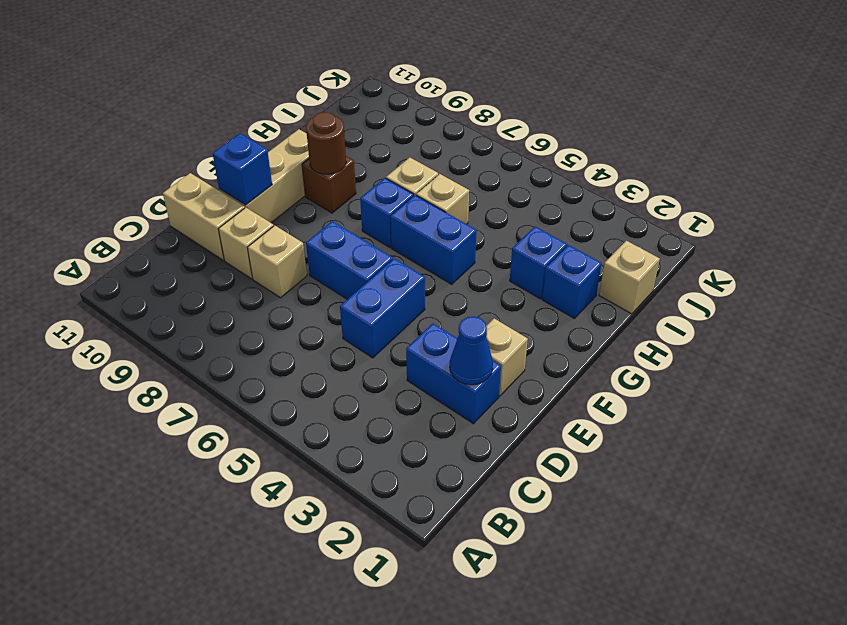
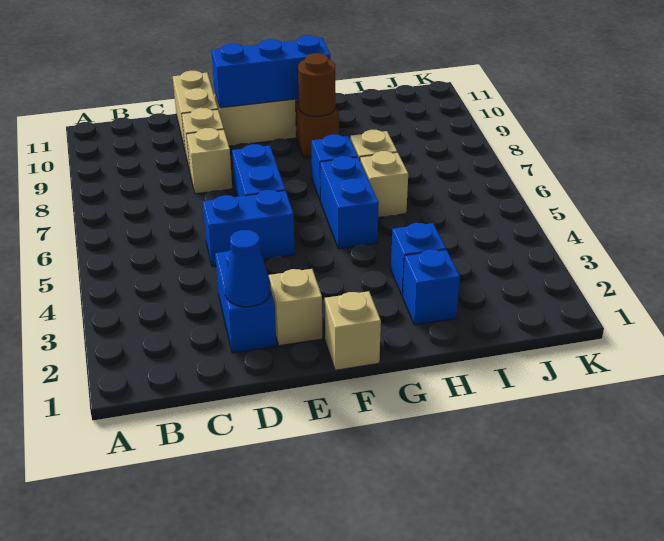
blue brick E10 level 2 -> blue brick E10:G10 level 2
tan brick I1 level 1 -> tan brick F1 level 1

